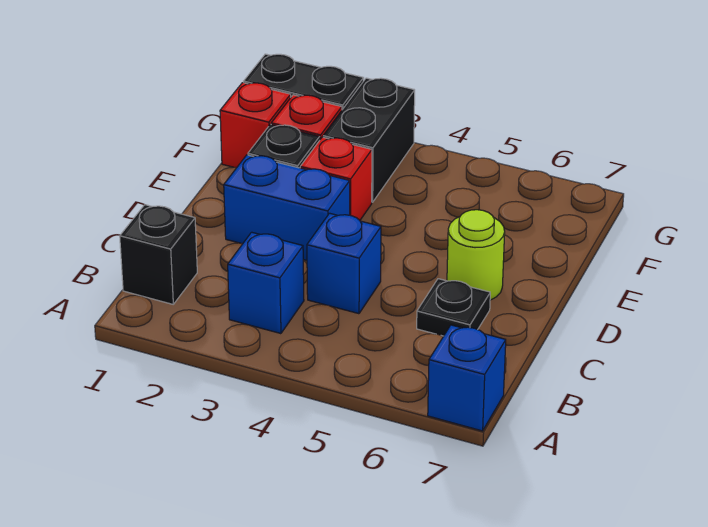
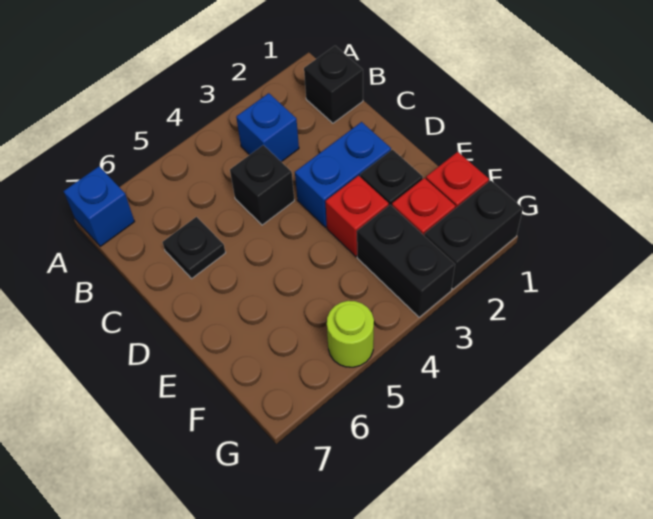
blue brick C4 level 1 -> black brick C4 level 1
lime round brick D6 level 1 -> lime round brick G5 level 1

